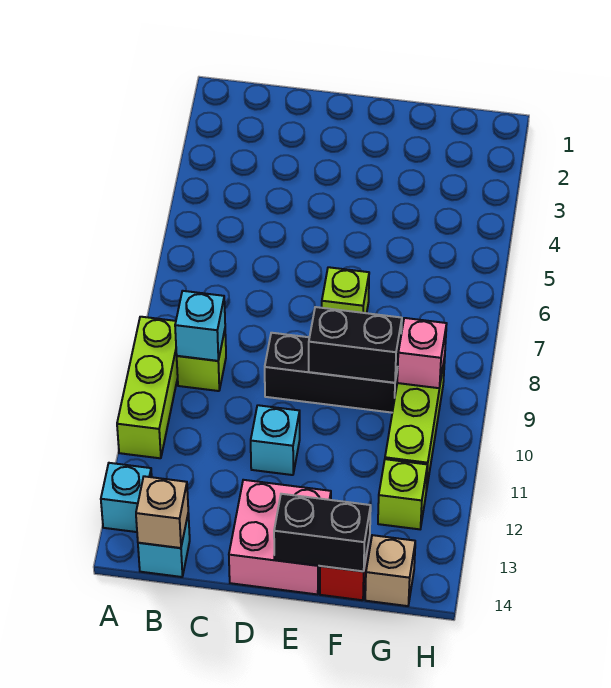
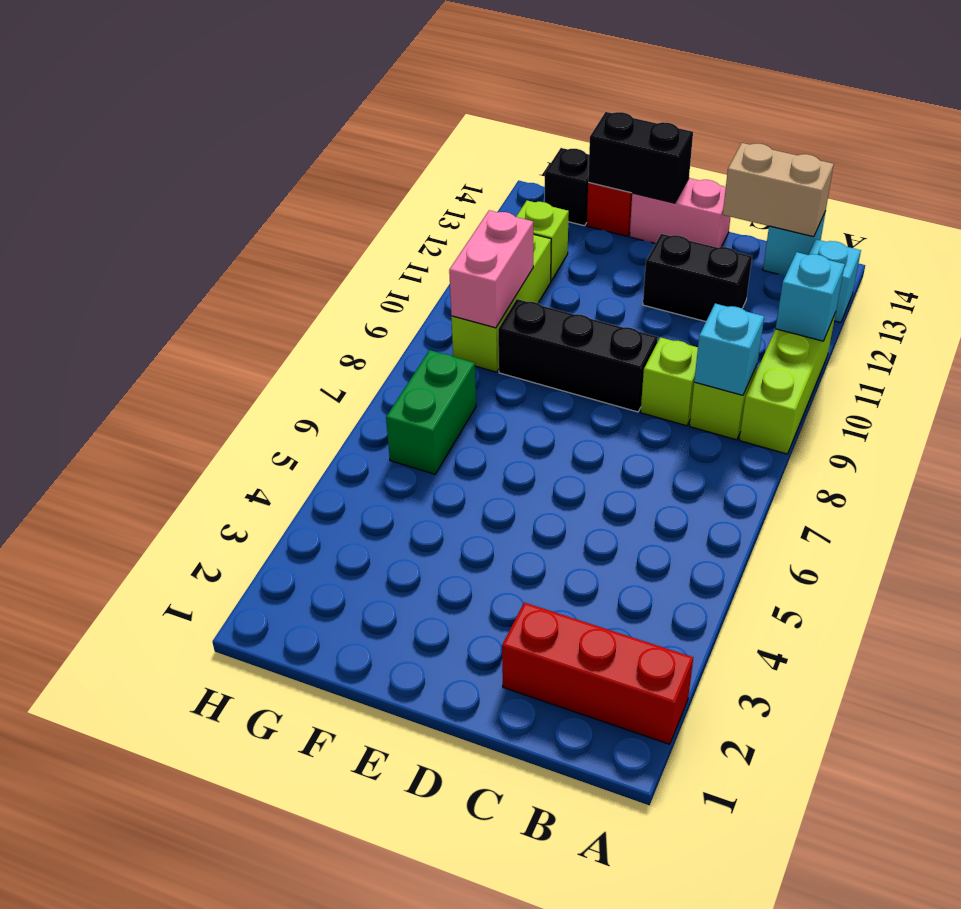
none -> red brick A2:C2 level 1
tan brick B14 level 2 -> tan brick B14:C14 level 2
cyan brick D11 level 1 -> cyan brick A11 level 2
pink brick D13:E14 level 1 -> pink brick D14:E14 level 1
lime brick E7 level 1 -> lime brick C9 level 1
black brick E9:F9 level 2 -> black brick C12:D12 level 1
none -> green brick G6:G7 level 1
pink brick G9 level 2 -> pink brick G9:G10 level 2
tan brick G14 level 1 -> black brick G14 level 1

